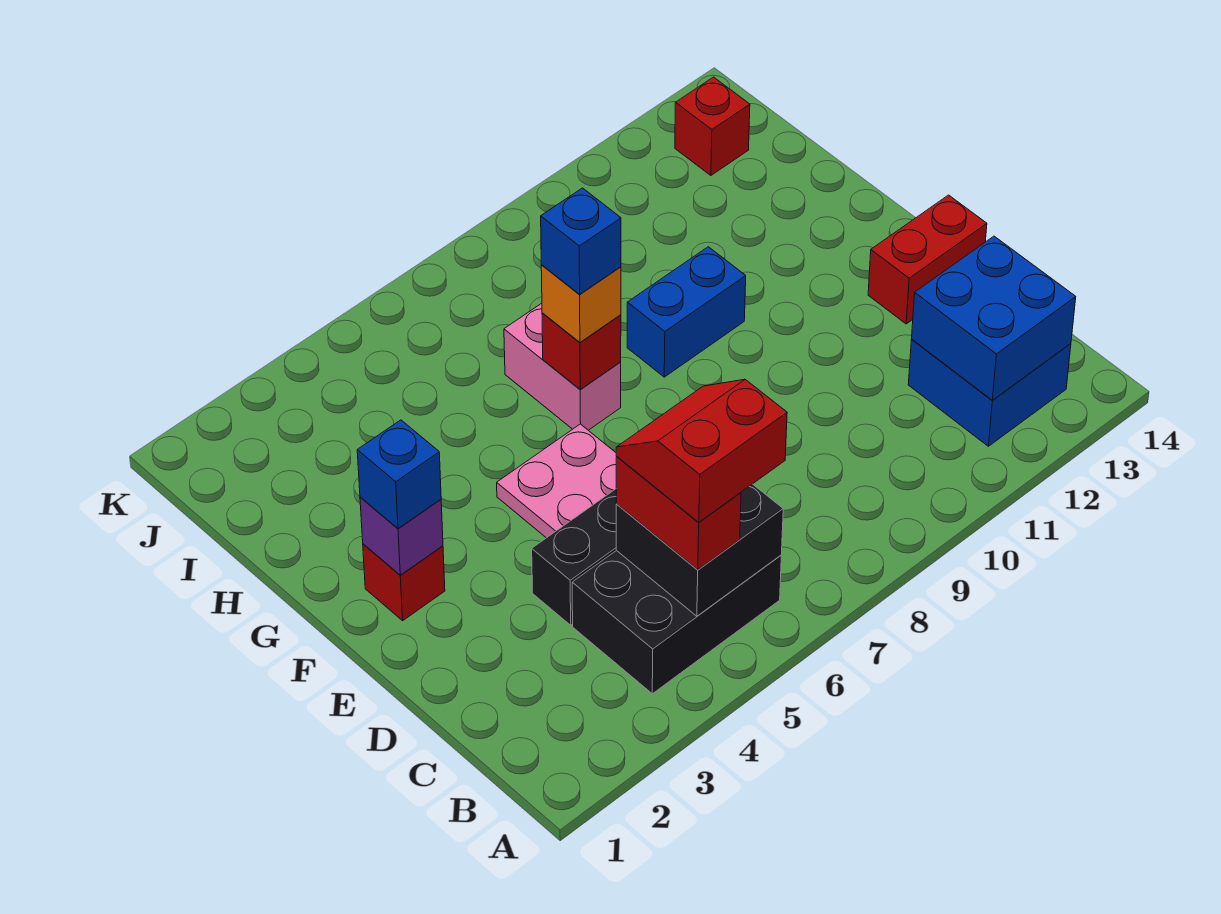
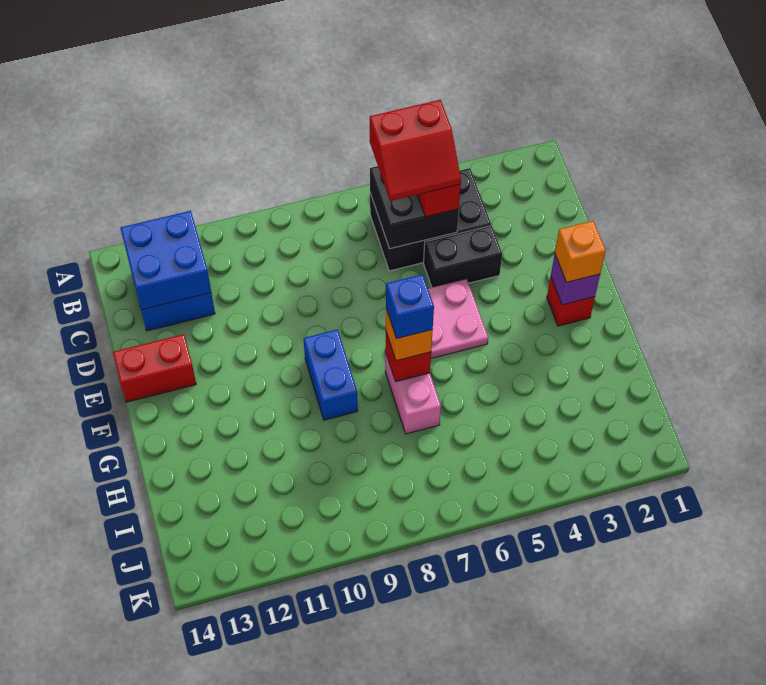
blue brick F2 level 3 -> orange brick F2 level 3
blue brick G9:G10 level 1 -> blue brick F9:G9 level 1
red brick J13 level 1 -> none

